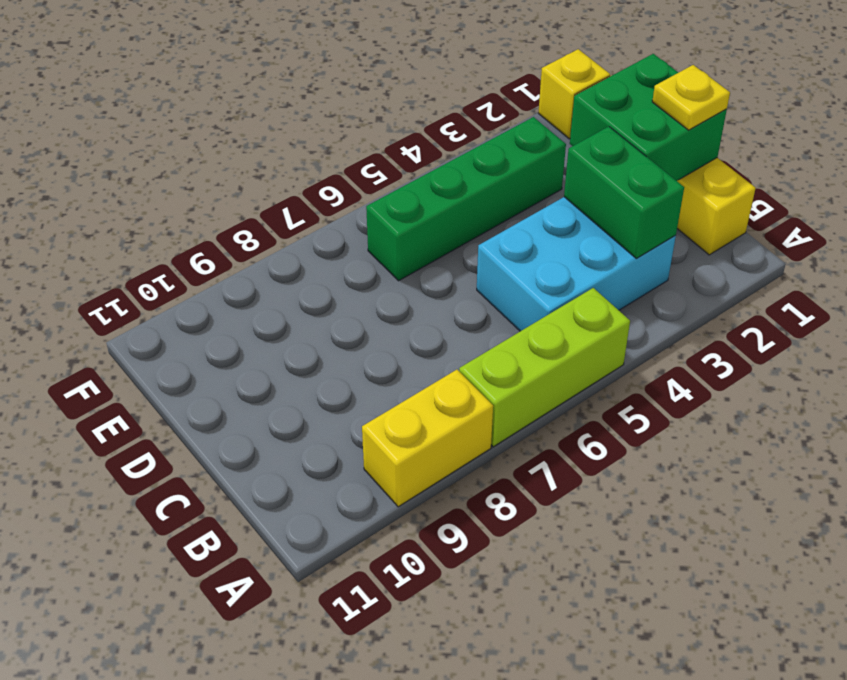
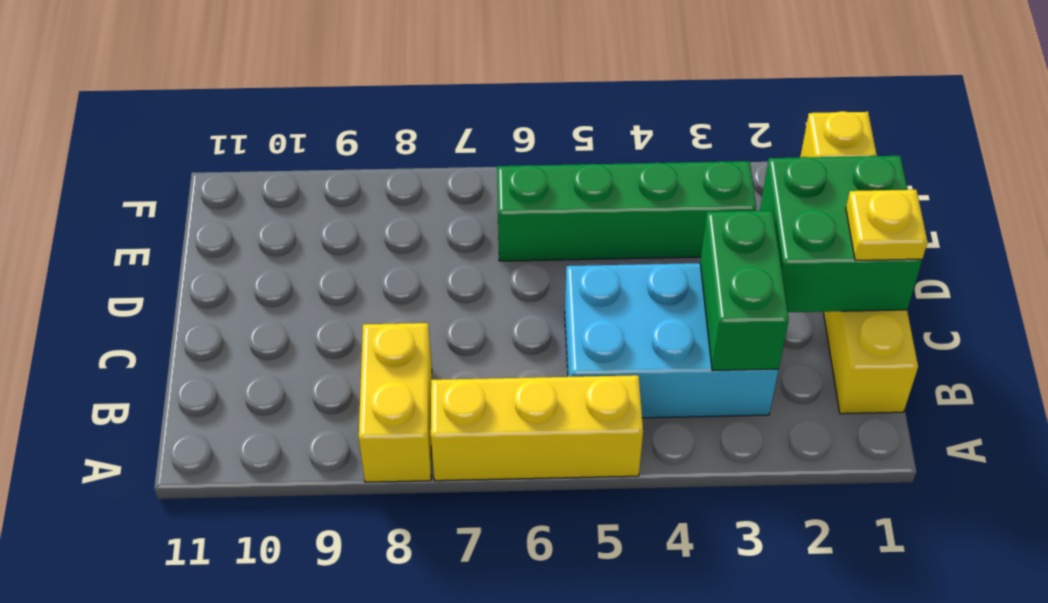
lime brick A5:A7 level 1 -> yellow brick A5:A7 level 1
yellow brick A8:A9 level 1 -> yellow brick A8:B8 level 1

